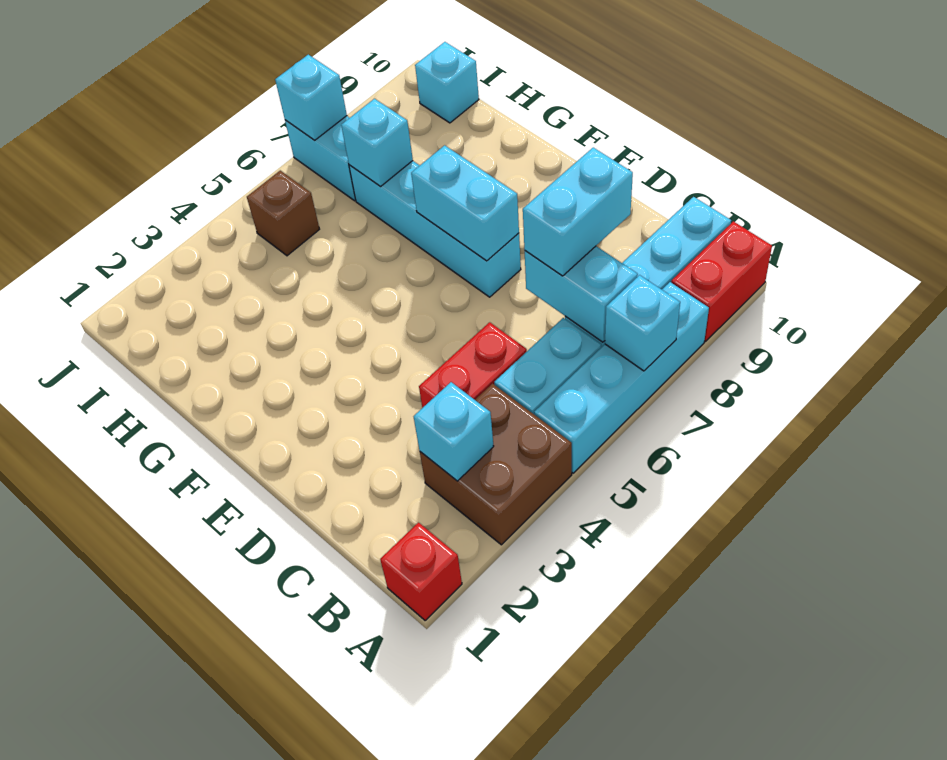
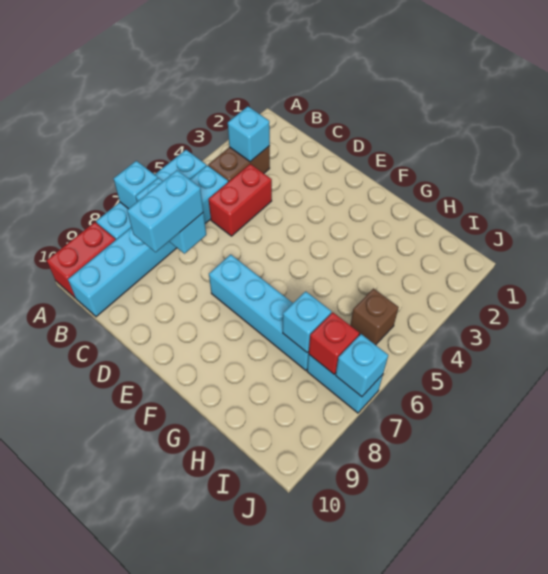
red brick A1 level 1 -> red brick I7 level 2
brown brick A3:B4 level 1 -> brown brick B3:B4 level 1
cyan brick E7:F7 level 2 -> none
cyan brick I10 level 1 -> none

